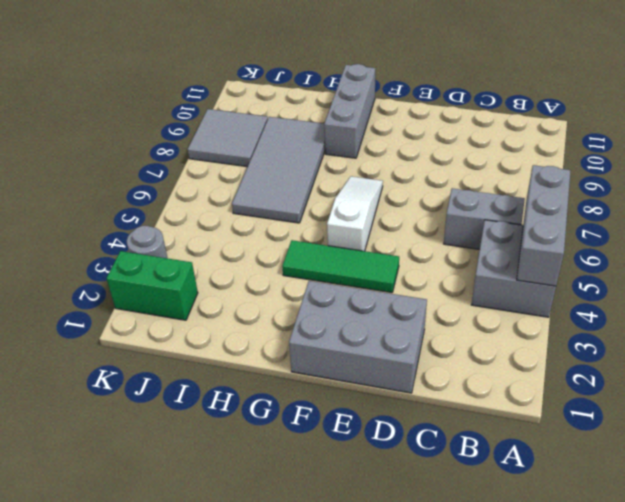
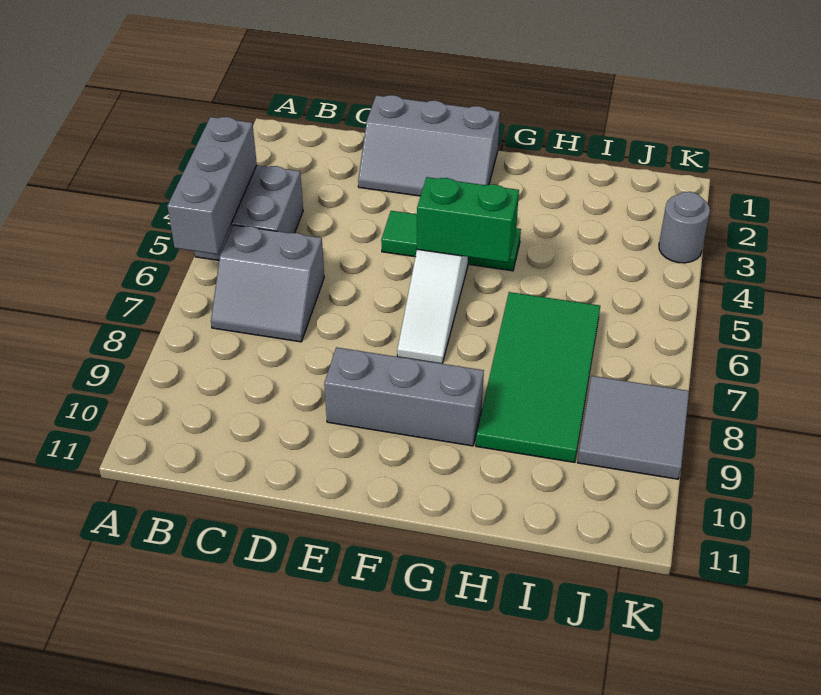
grey brick D1:F2 level 1 -> grey slope D1:F2 level 1 top 1
grey brick G9:G11 level 1 -> grey brick E9:G9 level 1
grey tile H6:I9 level 1 -> green tile H6:I9 level 1
green brick J2:K2 level 1 -> green brick F5:G5 level 2

